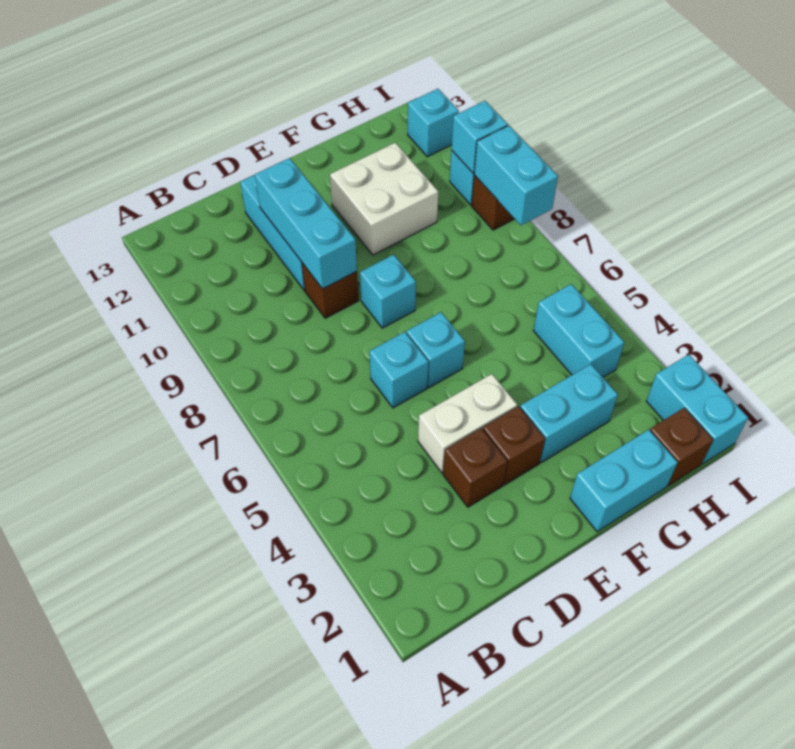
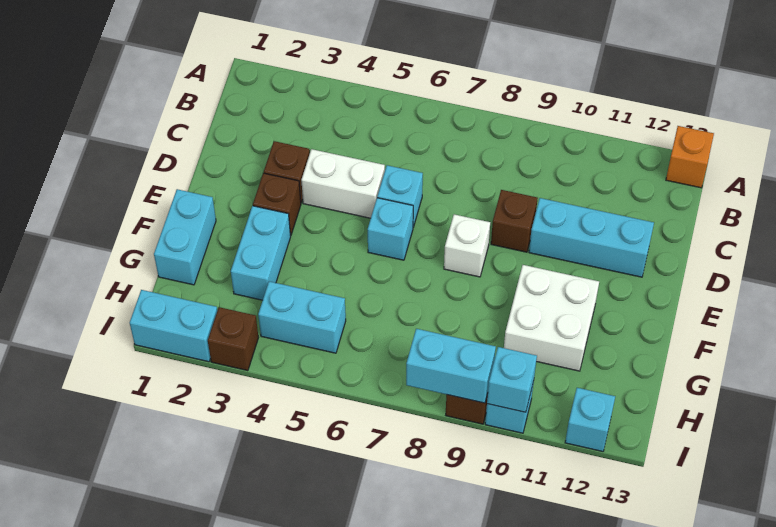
none -> orange brick A13 level 1
white brick D4:E4 level 1 -> white brick D4:D5 level 1
cyan brick D9:D11 level 2 -> none
cyan brick E8 level 1 -> white brick E8 level 1
brown brick H1 level 1 -> brown brick I3 level 1

